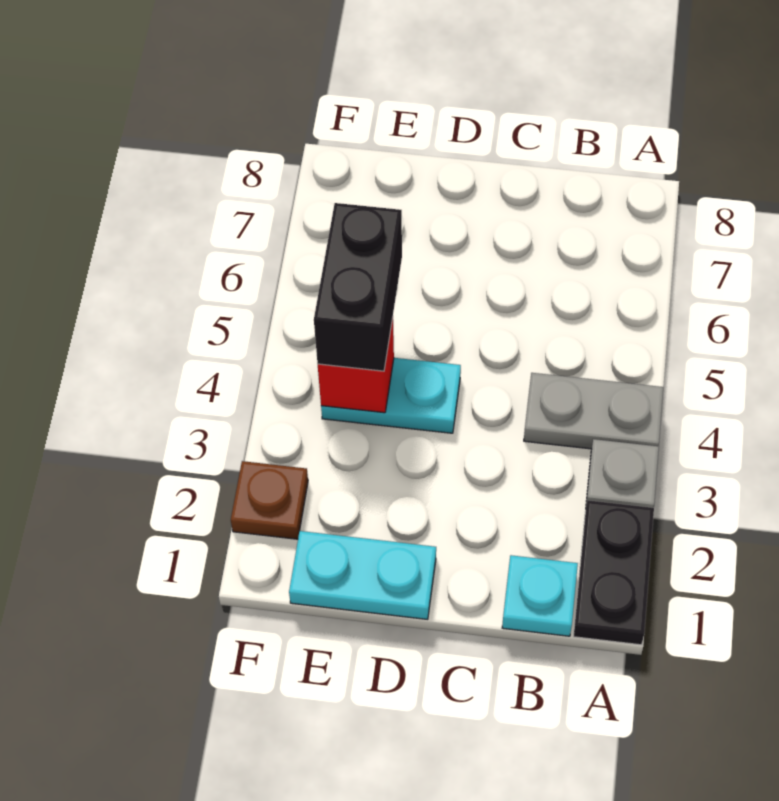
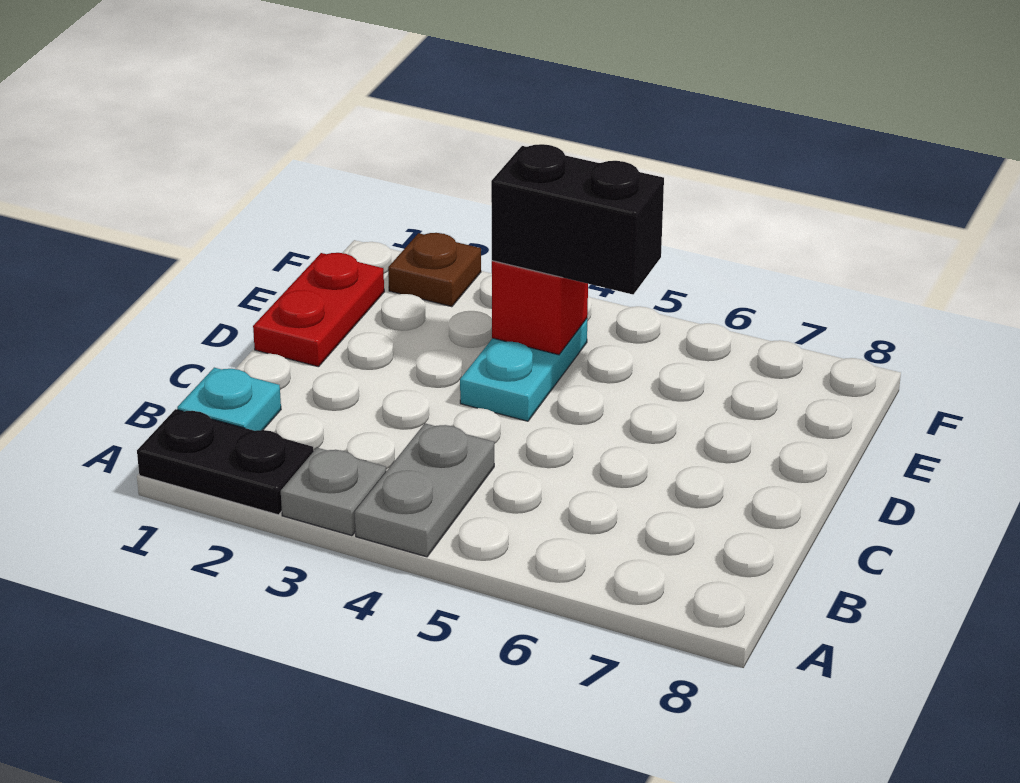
cyan plate D1:E1 level 1 -> red plate D1:E1 level 1

